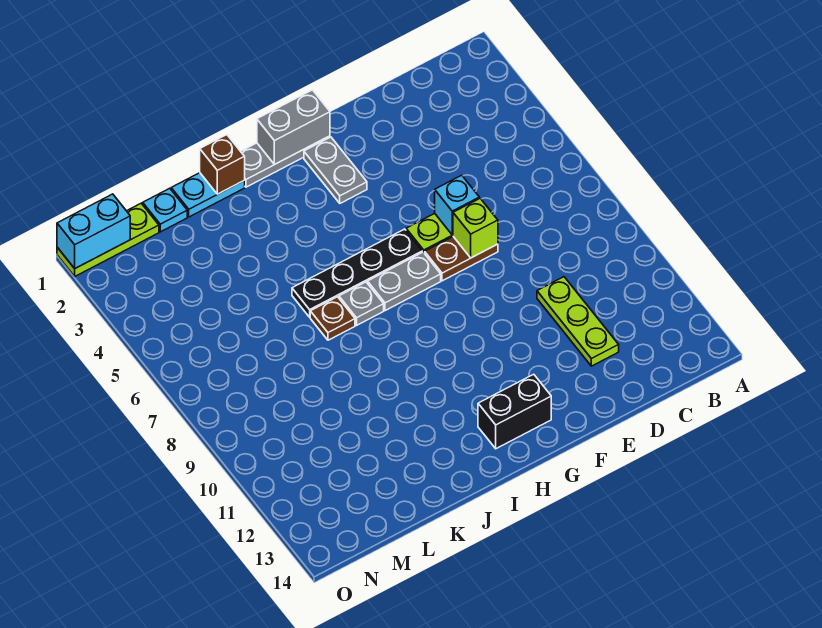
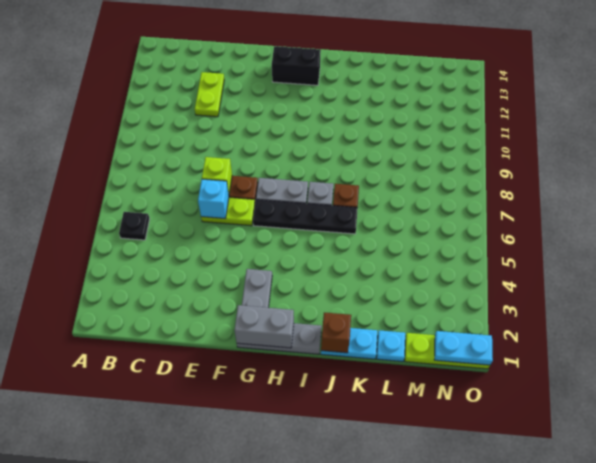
none -> black plate B5 level 1
lime plate D10:D12 level 1 -> lime plate D11:D12 level 1
cyan brick N1:O1 level 2 -> cyan plate N1:O1 level 2

